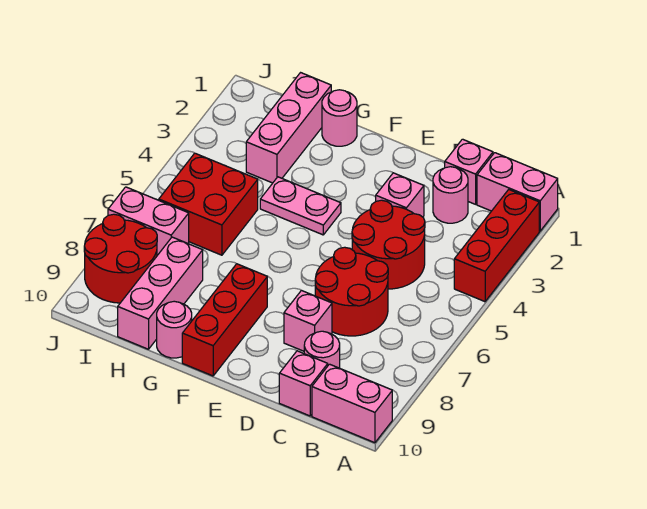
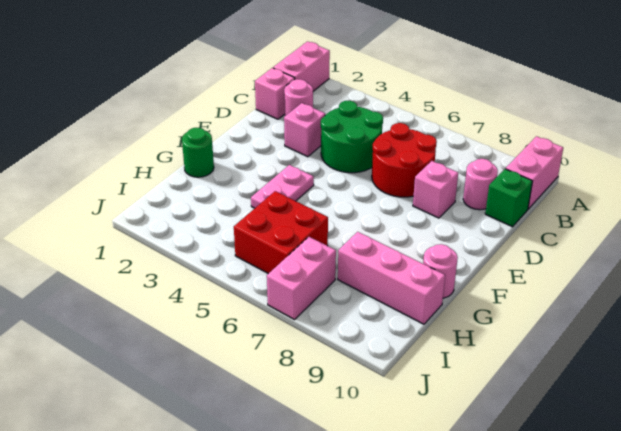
red brick A2:A4 level 1 -> none
red round brick C4:D5 level 1 -> green round brick C4:D5 level 1
pink brick C10 level 1 -> green brick C10 level 1
red brick F8:F10 level 1 -> none
pink round brick G1 level 1 -> green round brick G1 level 1
pink brick H1:H3 level 1 -> none
red round brick I8:J9 level 1 -> none

